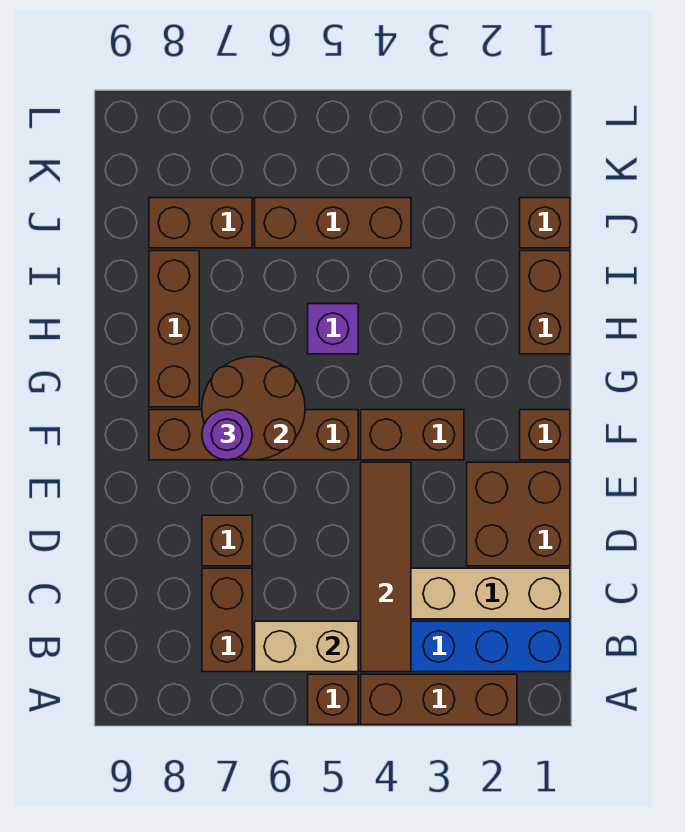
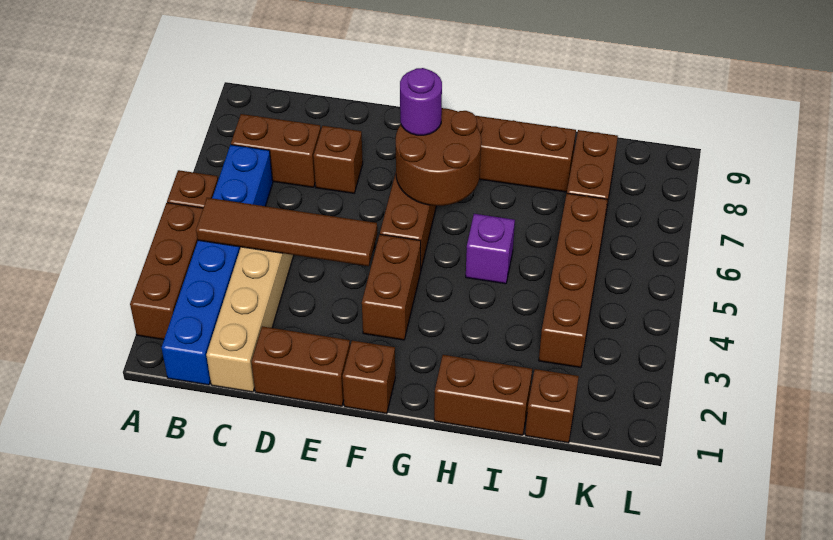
tan brick B5:B6 level 2 -> none
brown brick D1:E2 level 1 -> brown brick D1:E1 level 1
brown brick J4:J6 level 1 -> brown brick J3:J6 level 1

